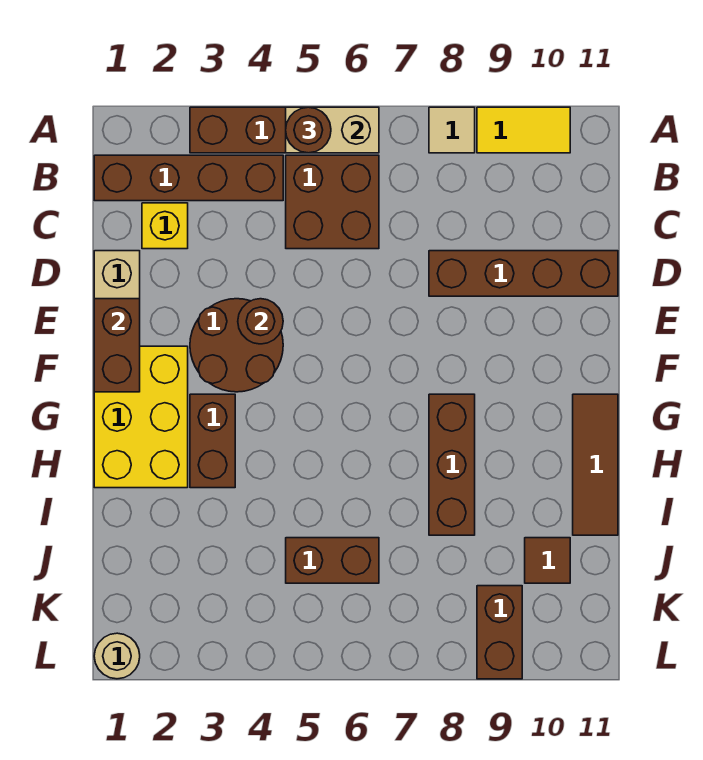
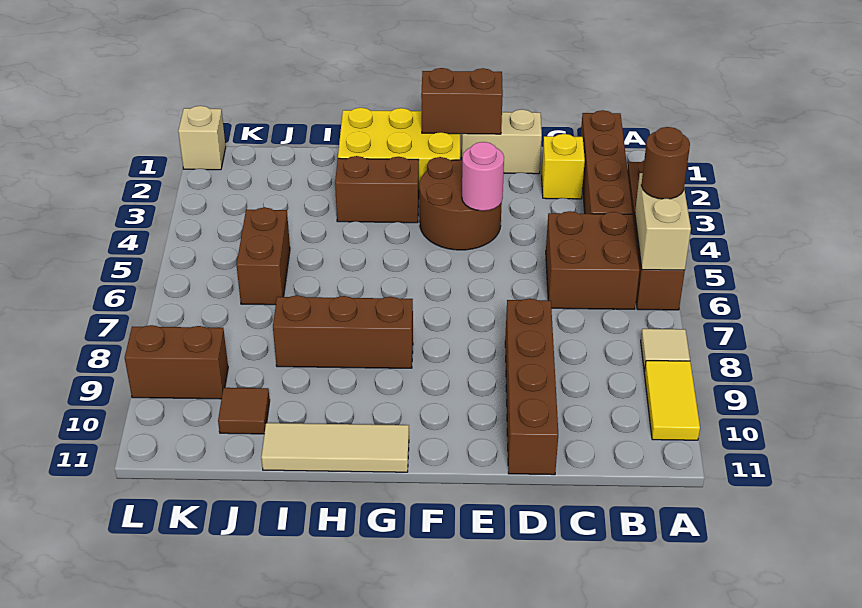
brown round brick E4 level 2 -> pink round brick E4 level 2
brown tile G11:I11 level 1 -> tan tile G11:I11 level 1
tan round brick L1 level 1 -> tan brick L1 level 1

